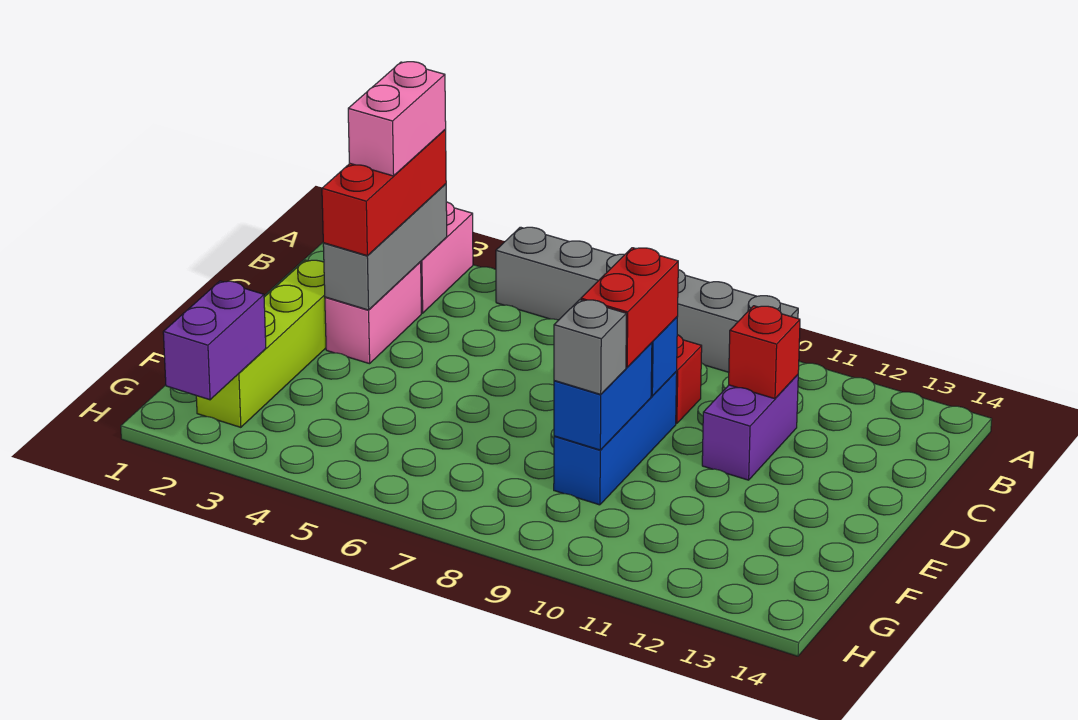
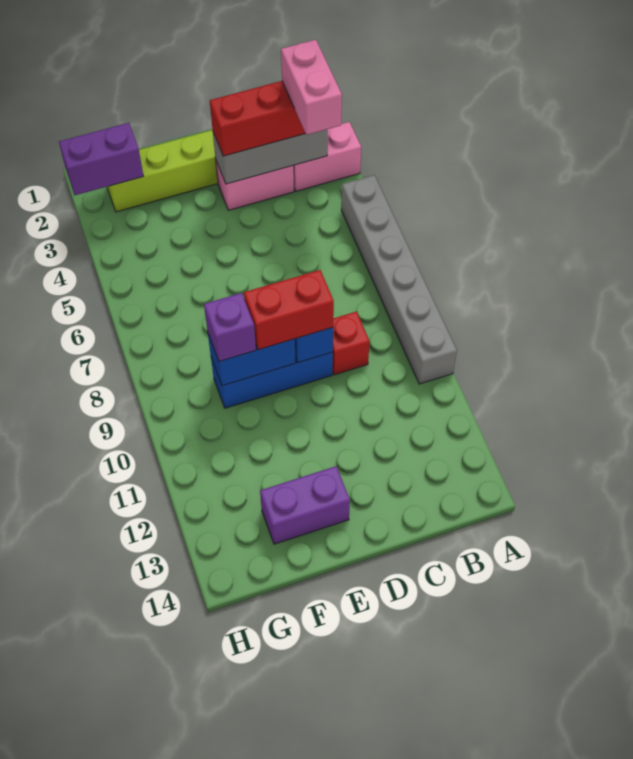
pink brick B3:C3 level 4 -> pink brick B3:B4 level 4
purple brick C11:D11 level 1 -> purple brick E13:F13 level 1
red brick C11 level 2 -> none
grey brick F9 level 3 -> purple brick F9 level 3

